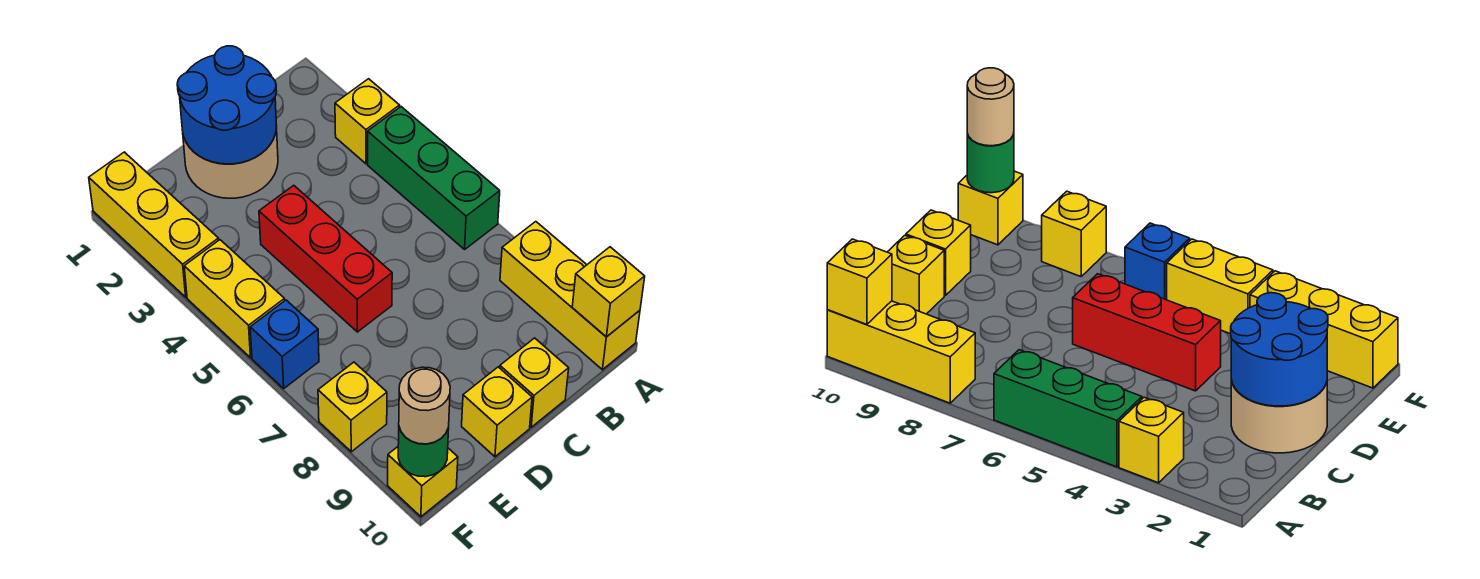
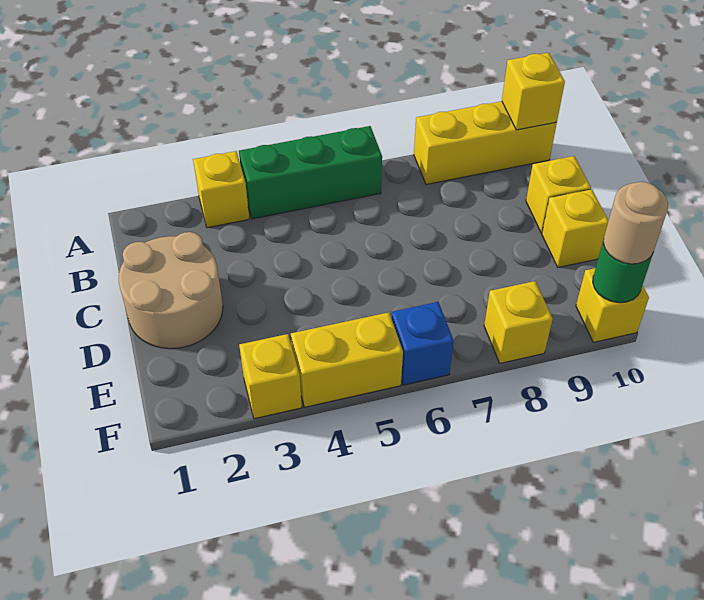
blue round brick C1:D2 level 2 -> none
red brick D4:D6 level 1 -> none
yellow brick F1:F3 level 1 -> yellow brick F3 level 1

